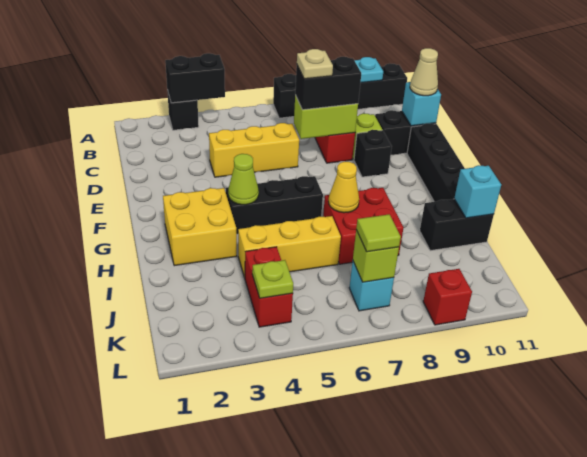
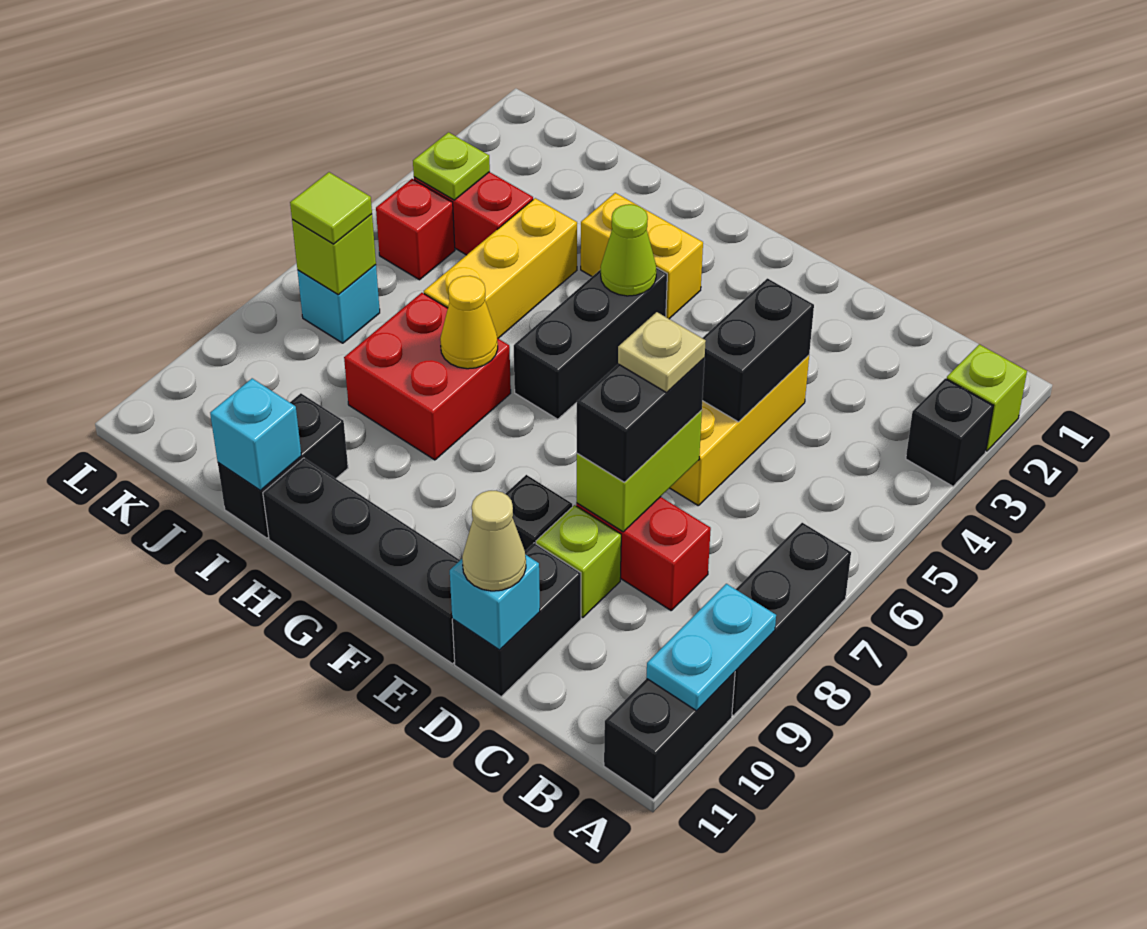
none -> lime brick A2 level 1
black brick A3:A4 level 2 -> black brick D4:D5 level 2
yellow brick G2:H3 level 1 -> yellow brick G3:H3 level 1
red brick L9 level 1 -> red brick K5 level 1

